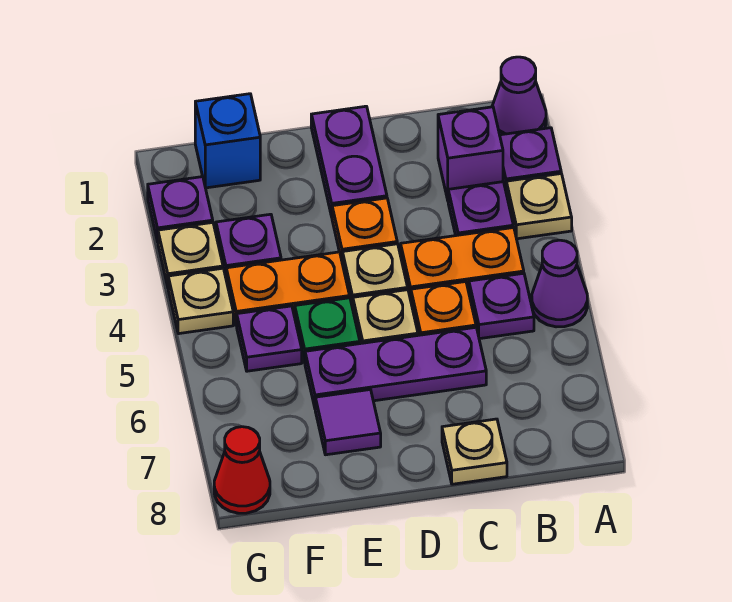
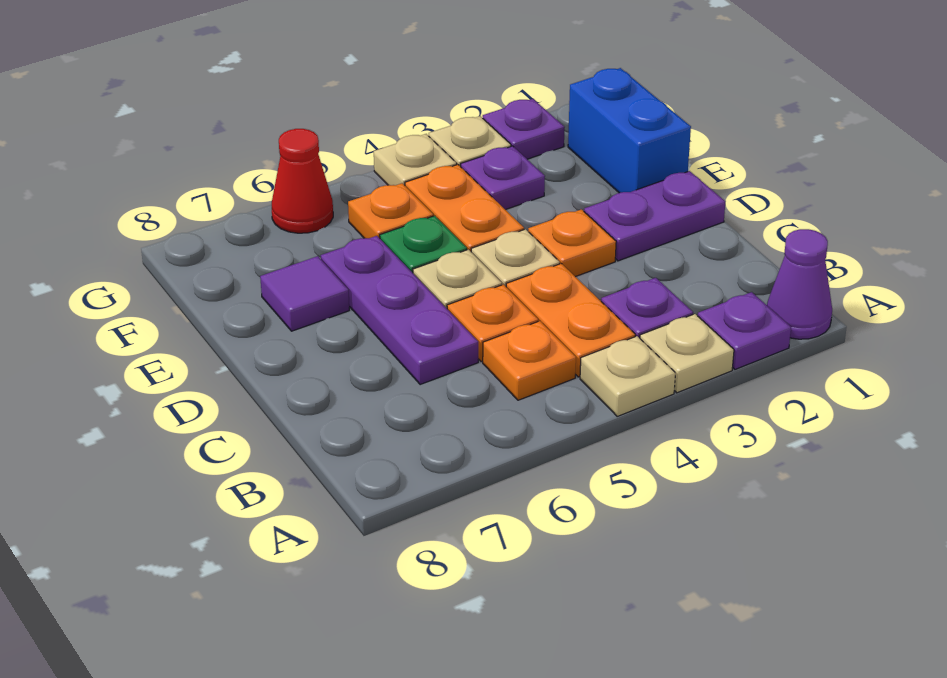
purple cone A5 level 1 -> none
purple brick B2 level 1 -> none
purple plate B5 level 1 -> orange plate B5 level 1
tan plate C8 level 1 -> tan plate A4 level 1
blue brick F1 level 1 -> blue brick E1:F1 level 1
purple plate F5 level 1 -> orange plate F5 level 1
red cone G8 level 1 -> red cone G6 level 1

